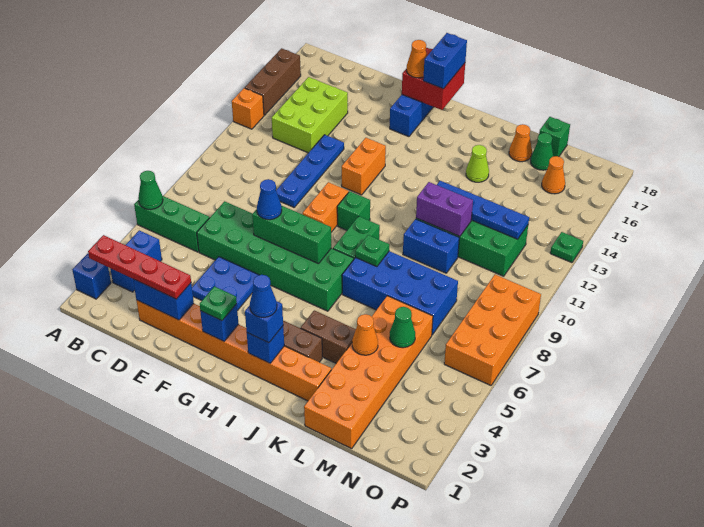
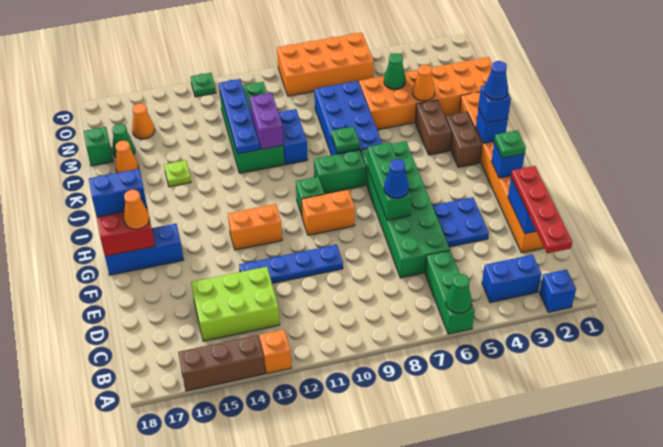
lime cone K15 level 1 -> lime plate K15 level 1

